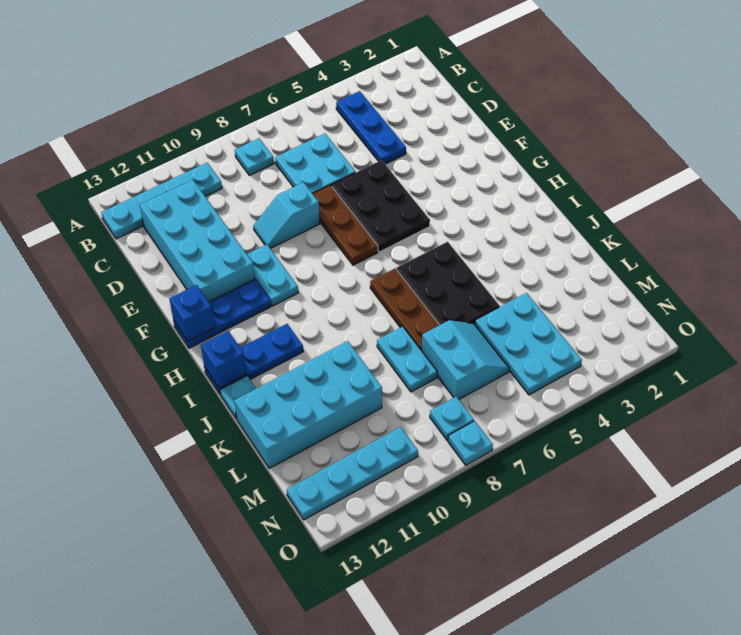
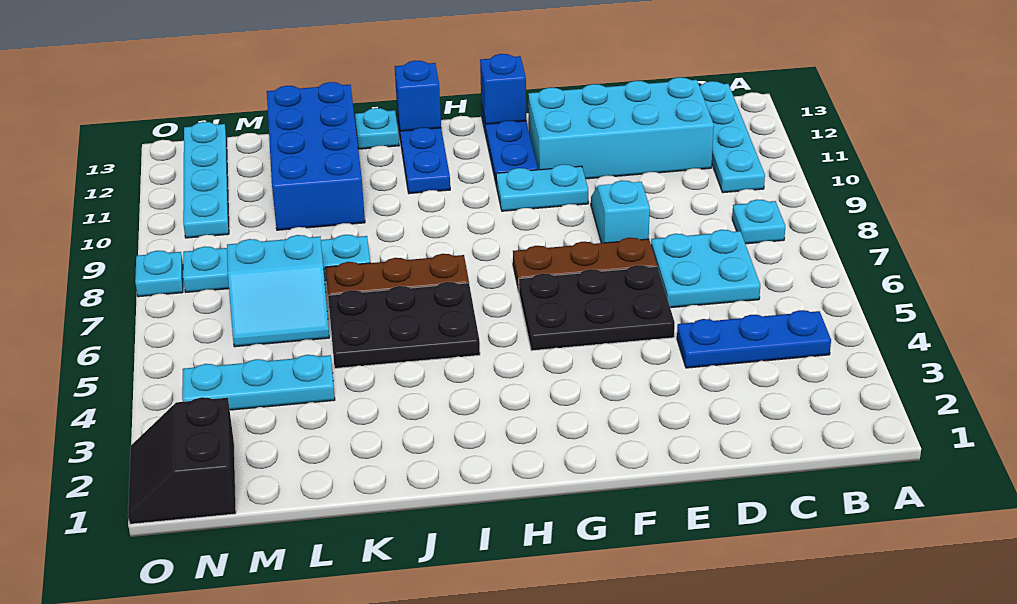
cyan brick K10:L13 level 1 -> blue brick K10:L13 level 1
cyan plate L4:N5 level 1 -> cyan plate L4:N4 level 1
none -> black slope N1:O2 level 1 top N

